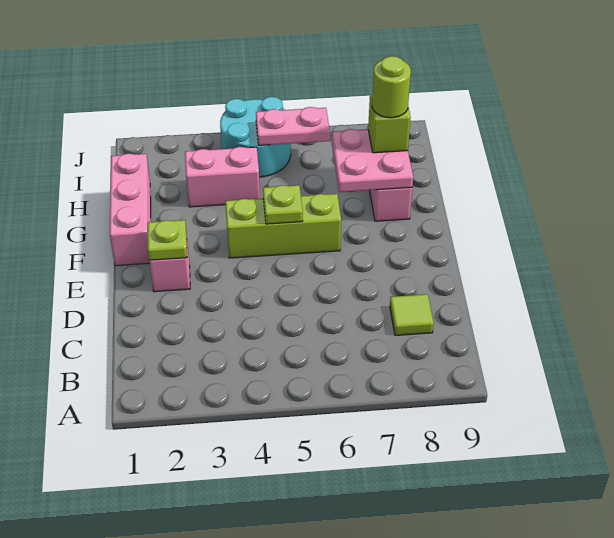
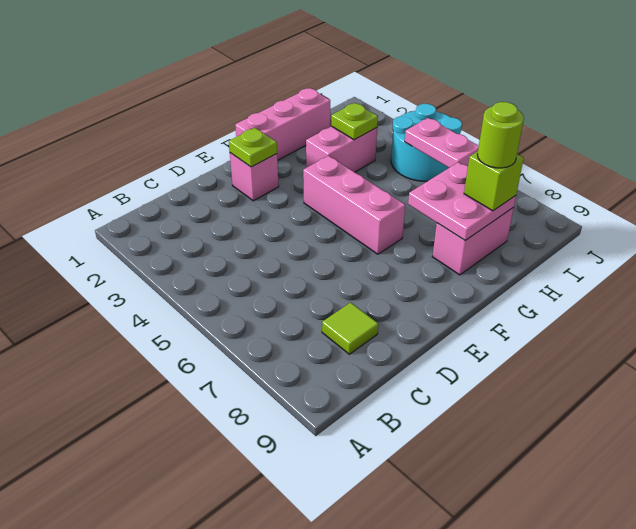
lime brick F4:F6 level 1 -> pink brick F4:F6 level 1
lime plate F5 level 2 -> lime plate H3 level 2
pink brick H3:H4 level 1 -> pink brick G3:H3 level 1

